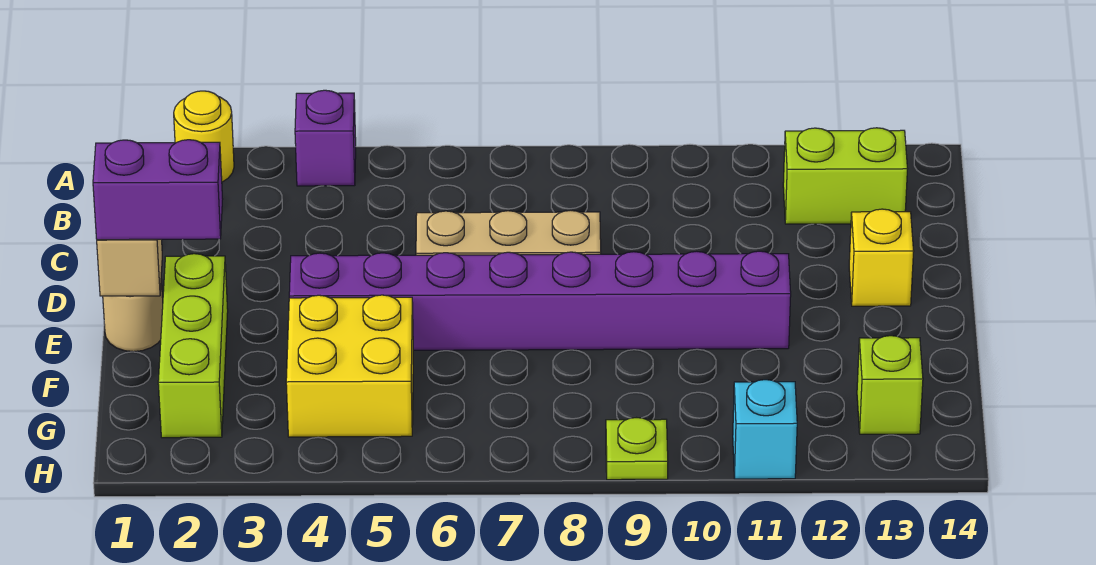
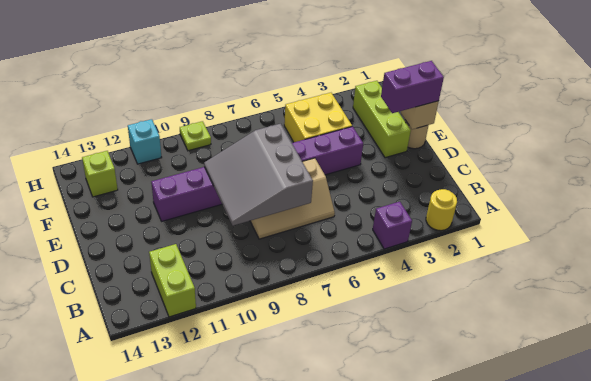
lime brick B12:B13 level 1 -> lime brick A12:B12 level 1
none -> grey slope C7:E9 level 2 top 7
yellow brick D13 level 1 -> none

